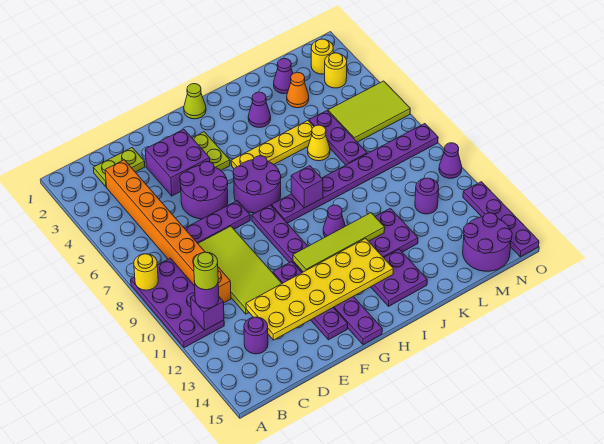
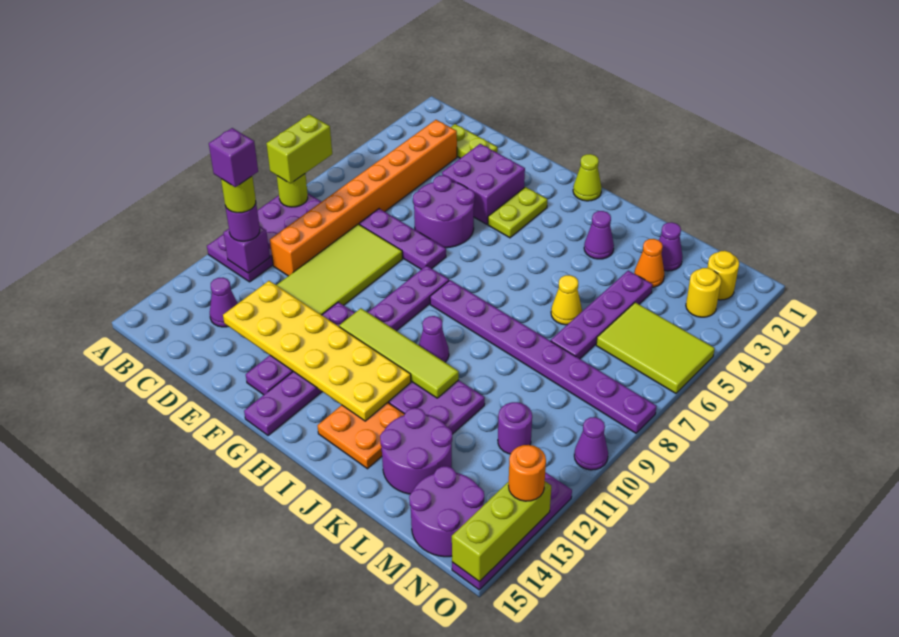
none -> lime brick A7:A8 level 3
yellow round brick A8 level 2 -> lime round brick A8 level 2
purple round brick C13 level 1 -> purple cone C13 level 1
purple round brick G6:H7 level 1 -> purple round brick K13:L14 level 1
yellow plate H5:K5 level 1 -> none
purple brick I8 level 2 -> purple brick B11 level 5
purple plate I13:J14 level 1 -> orange plate I13:J14 level 1
purple plate L5:L7 level 1 -> purple plate L4:L7 level 1
none -> lime brick O13:O15 level 2
none -> orange round brick O13 level 3

